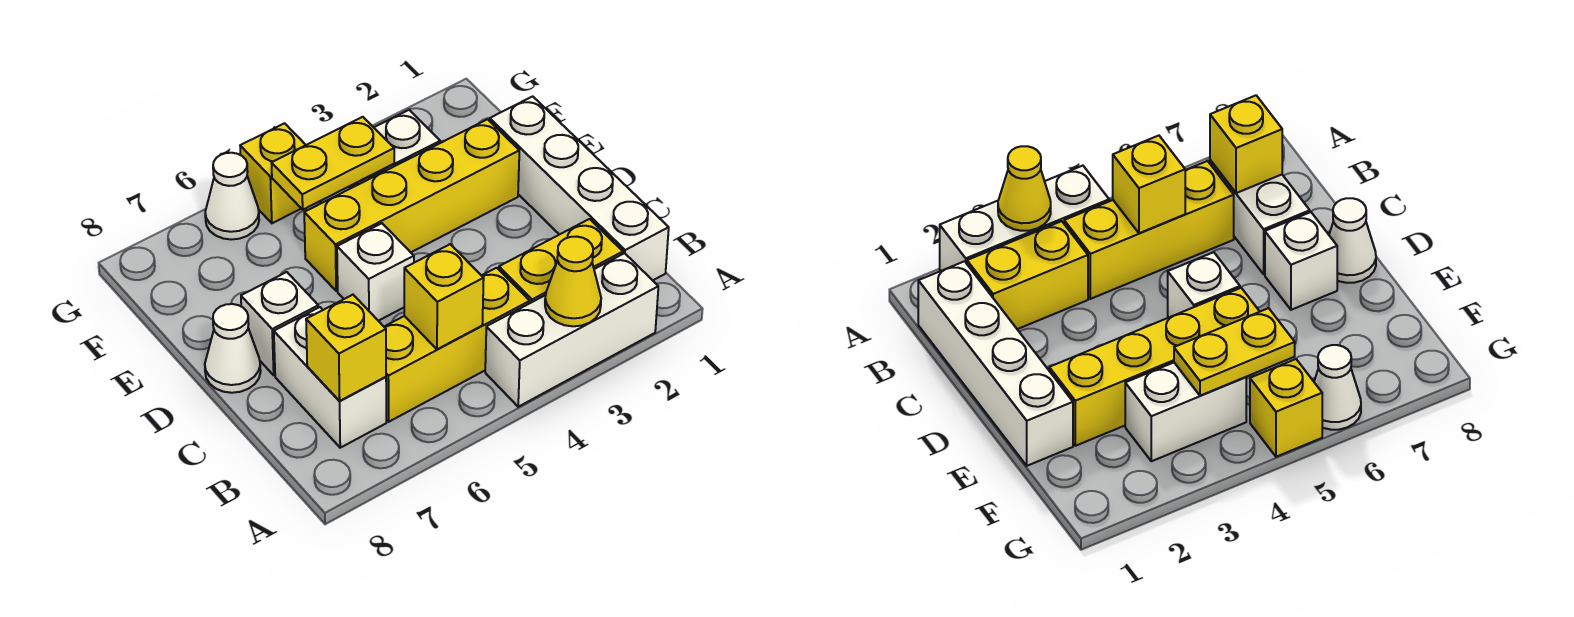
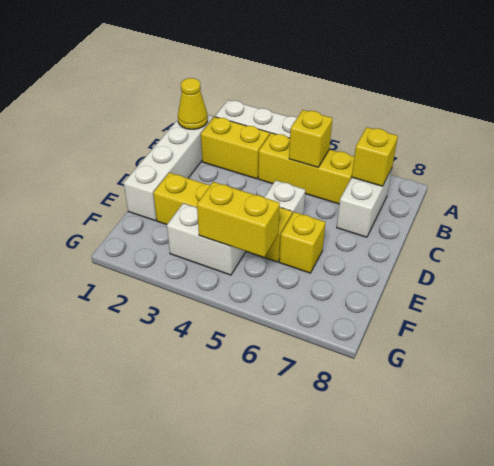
yellow cone A3 level 2 -> yellow cone B1 level 2
white brick D7 level 1 -> none
white cone D8 level 1 -> none
yellow plate F4:F5 level 2 -> yellow brick F4:F5 level 2
yellow brick G5 level 1 -> yellow brick E6 level 1
white cone G6 level 1 -> none

